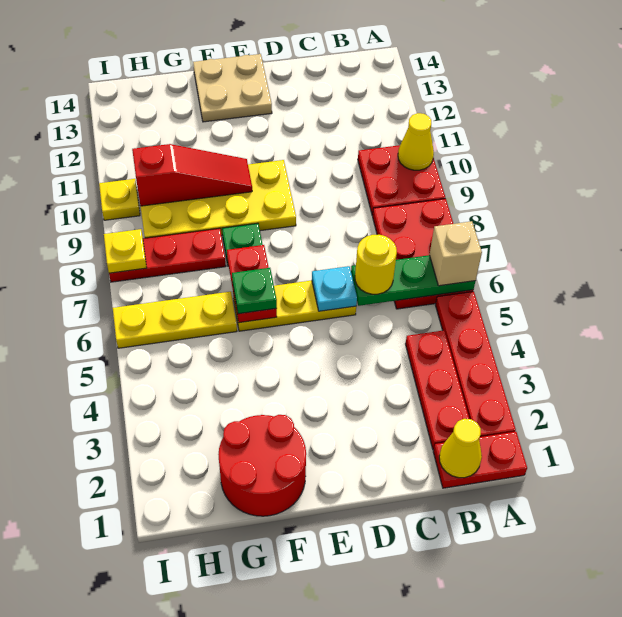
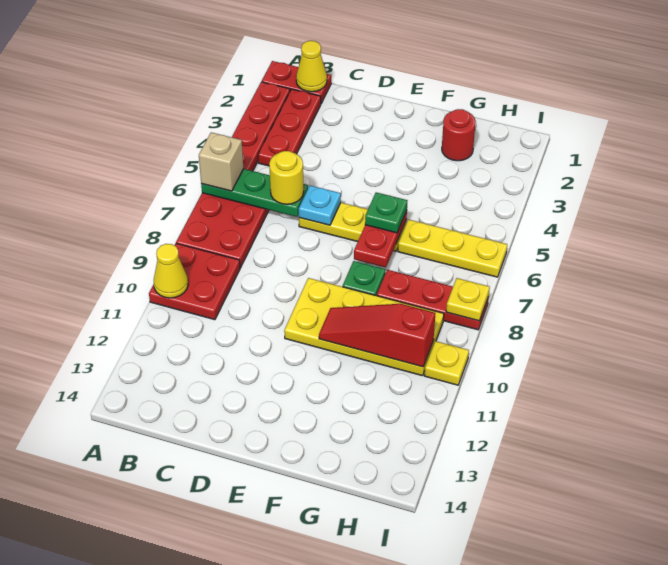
tan plate E13:F14 level 1 -> none
red round brick F1:G2 level 1 -> red round brick G2 level 1

